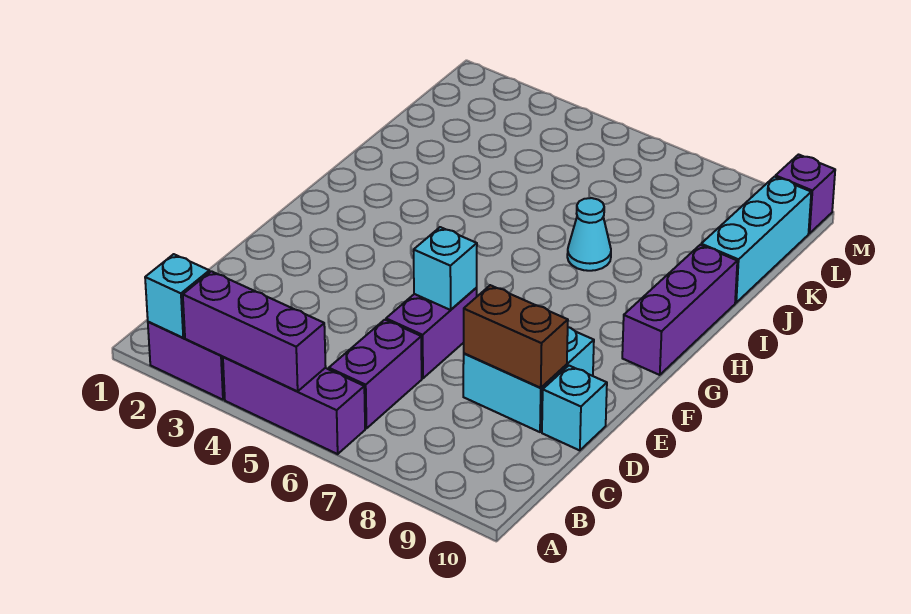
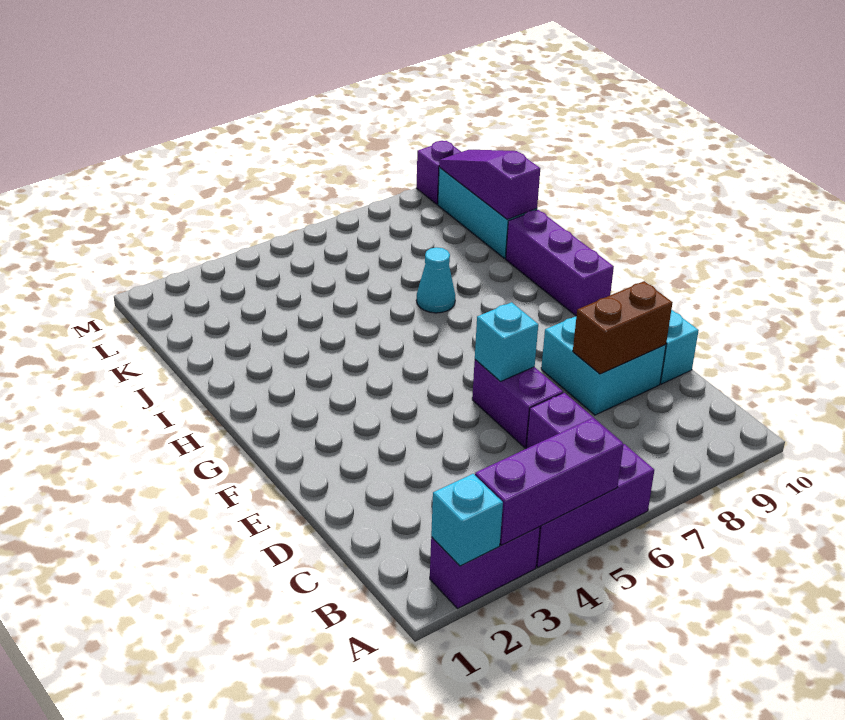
none -> purple slope J10:L10 level 2 top J

